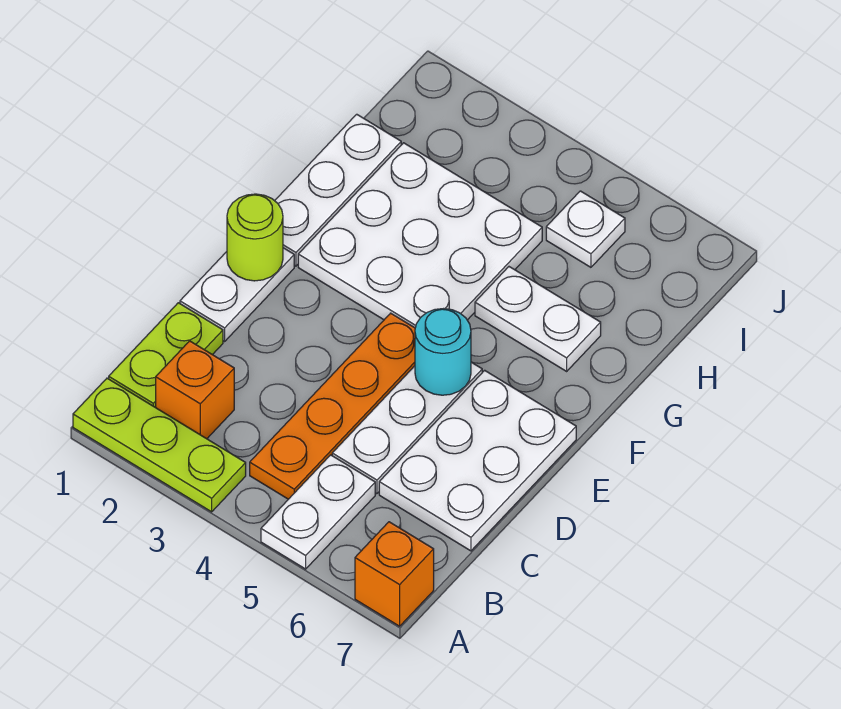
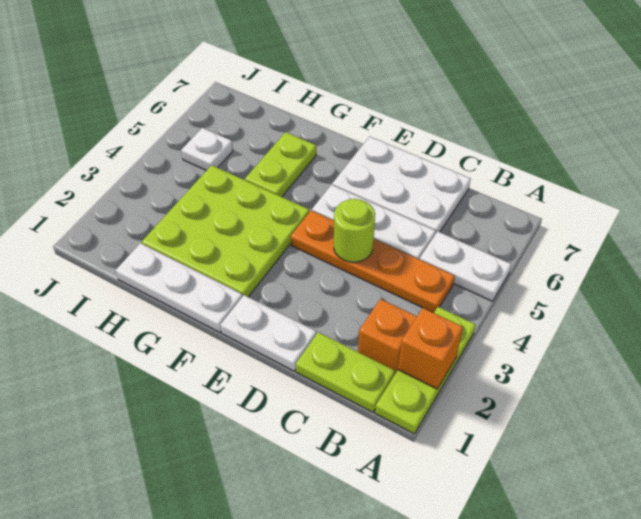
orange brick A7 level 1 -> orange brick A2 level 2
lime round brick E1 level 2 -> lime round brick D4 level 2
cyan round brick E5 level 2 -> none
white plate F2:H4 level 1 -> lime plate F2:H4 level 1
white plate G5:G6 level 1 -> lime plate G5:G6 level 1

